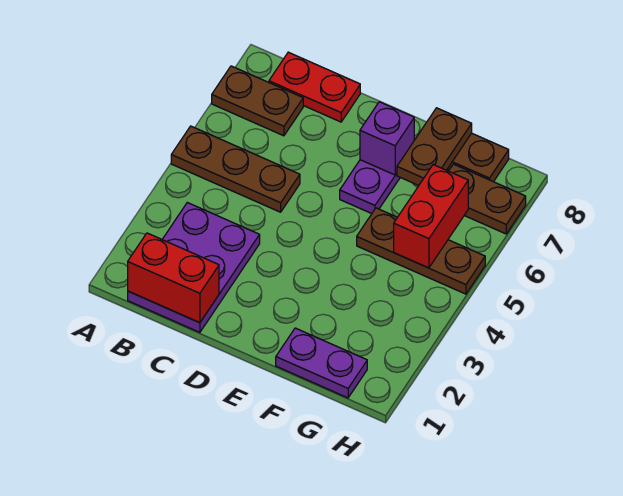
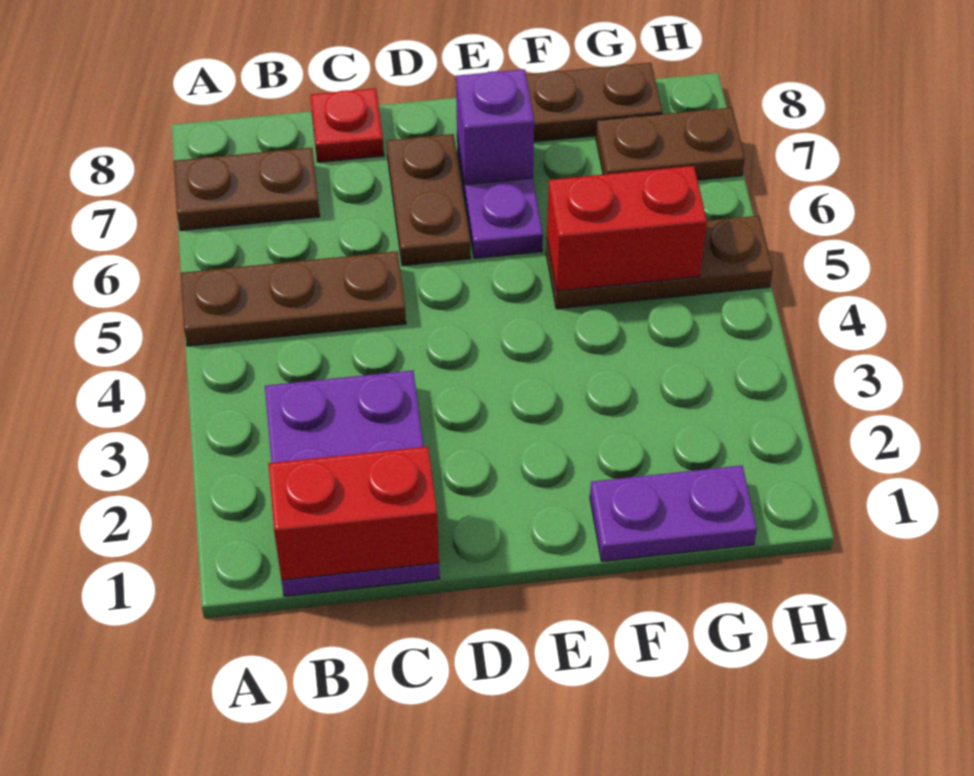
red plate B8:C8 level 1 -> red plate C8 level 1
brown plate F7:F8 level 2 -> brown plate D6:D7 level 1
red brick G5:G6 level 2 -> red brick F5:G5 level 2

